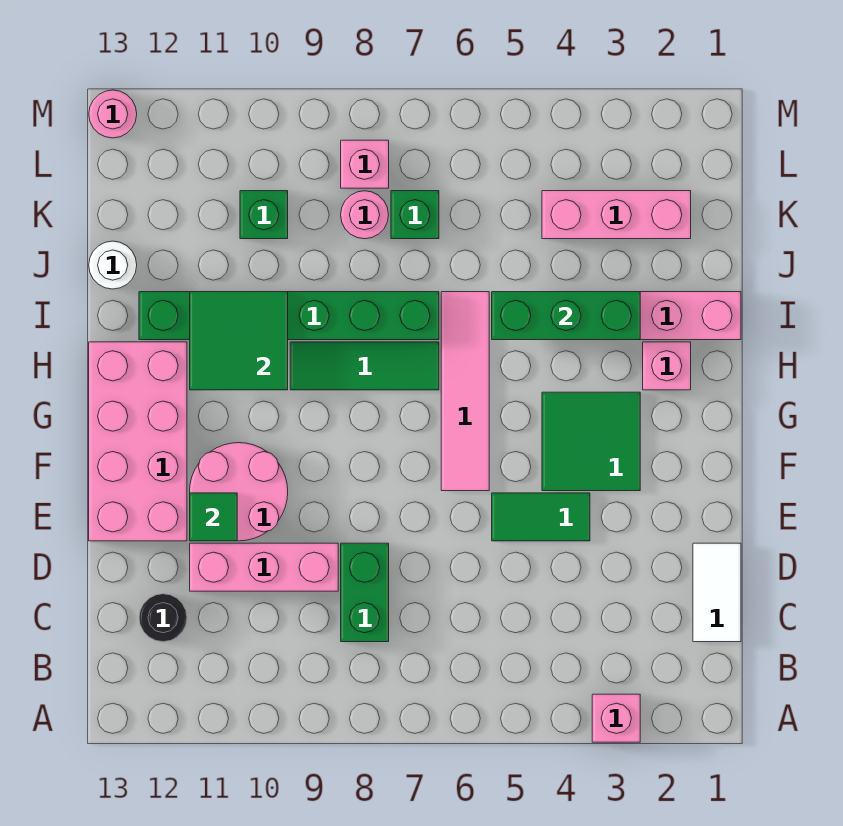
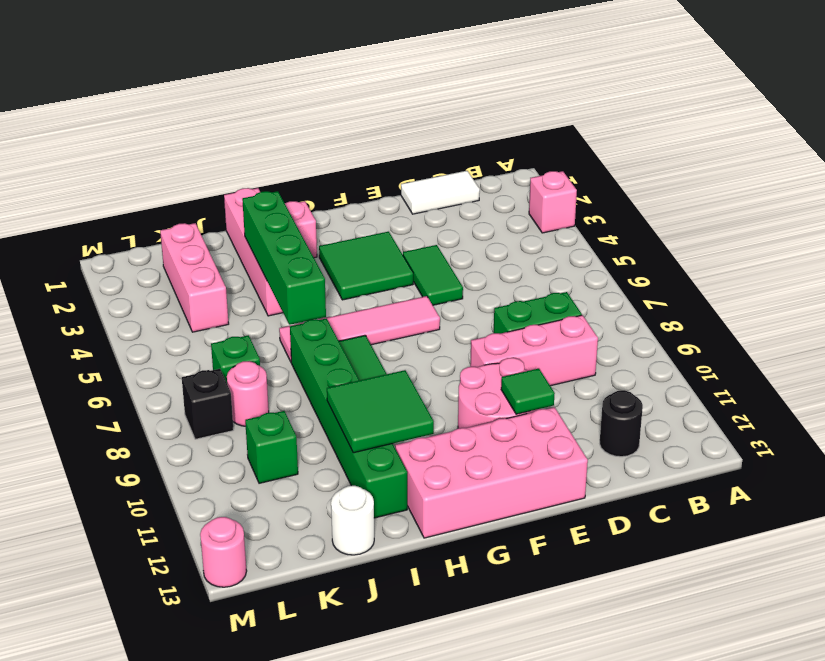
pink brick D9:D11 level 1 -> pink brick C9:E9 level 1
green brick I3:I5 level 2 -> green brick I3:I6 level 2
pink brick L8 level 1 -> black brick L8 level 1

